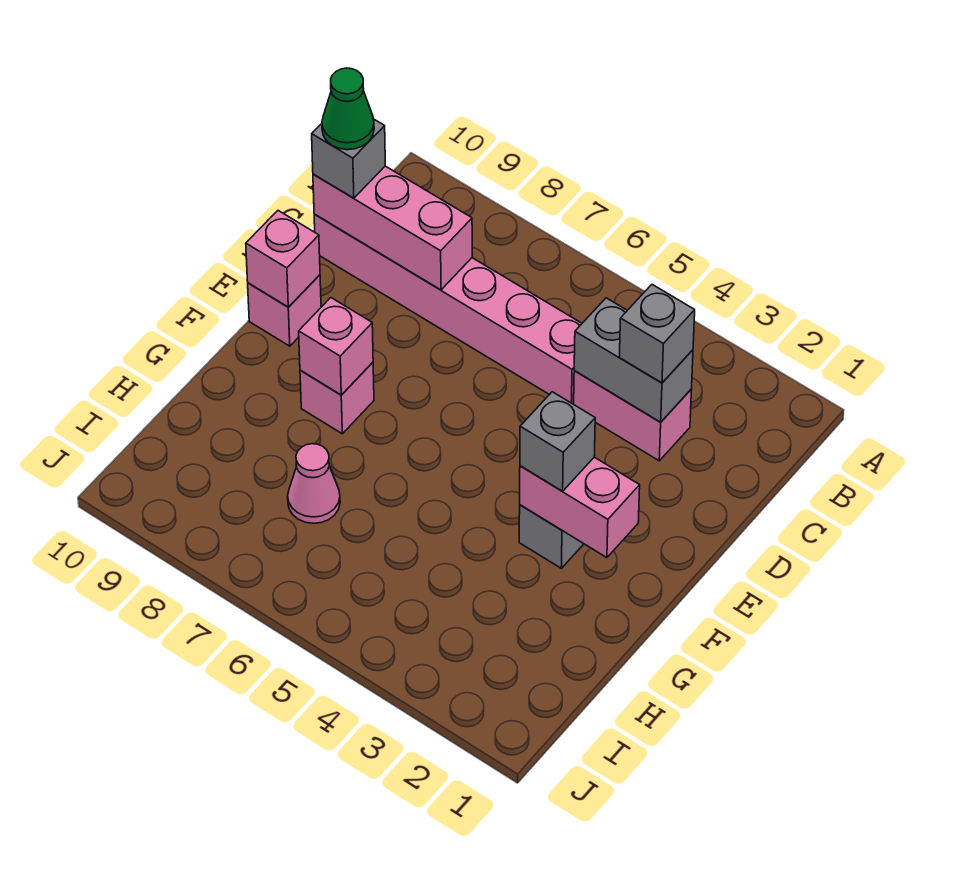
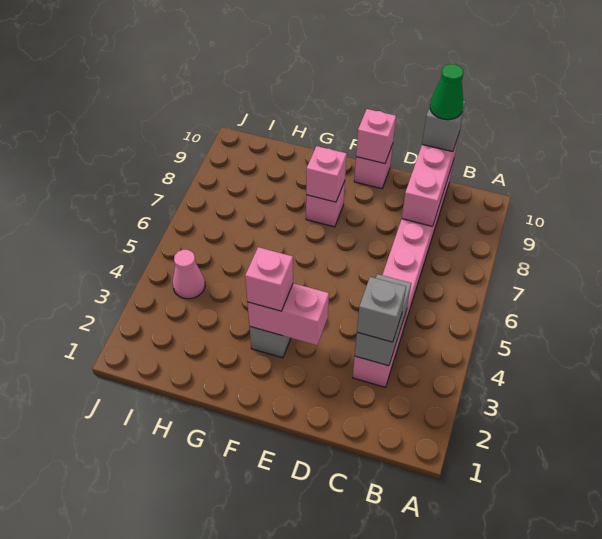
pink brick F2:F3 level 2 -> pink brick E3:F3 level 2
grey brick F3 level 3 -> pink brick F3 level 3
pink cone H7 level 1 -> pink cone I4 level 1

